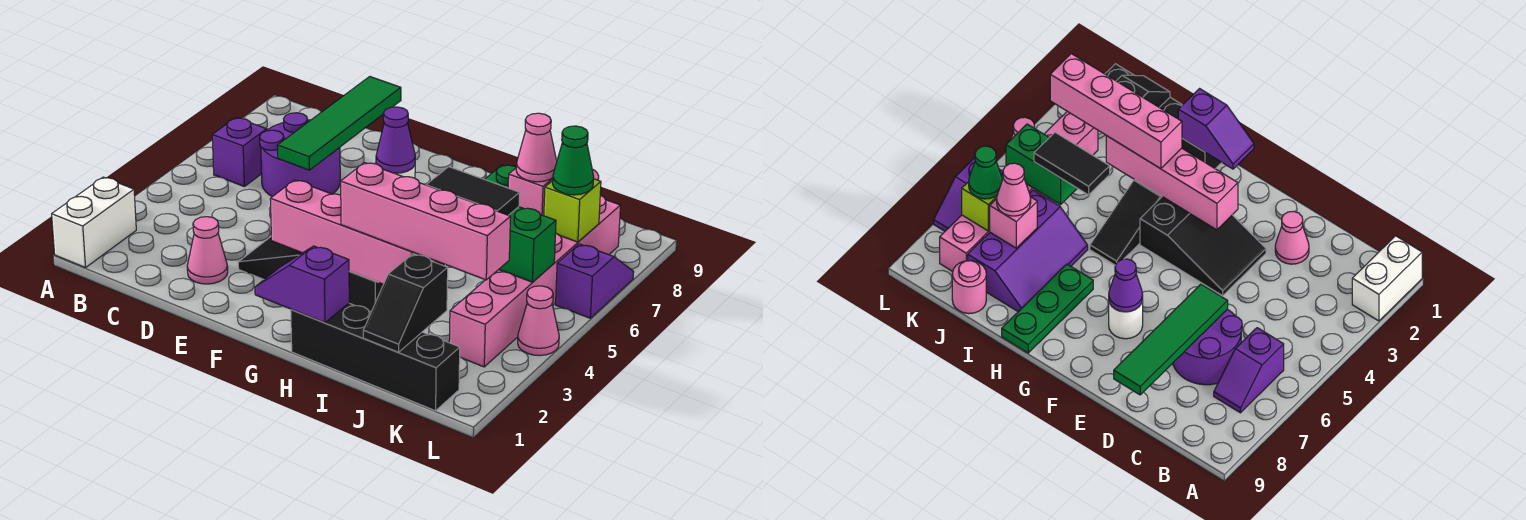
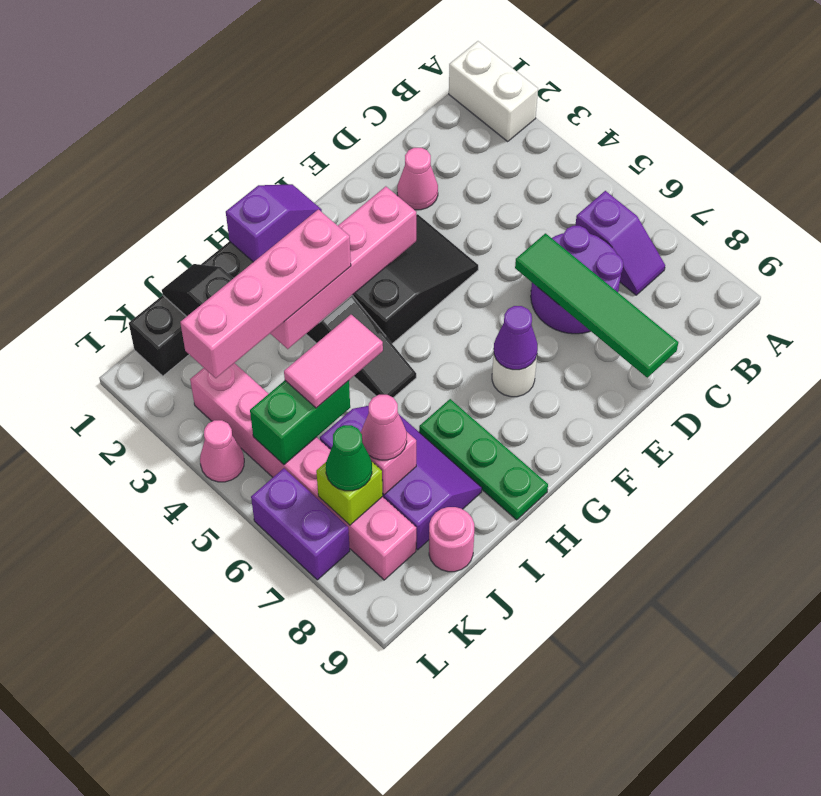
black tile I5:J5 level 3 -> pink tile I5:J5 level 3
purple slope L6:L7 level 1 top 6 -> purple brick L6:L7 level 1

